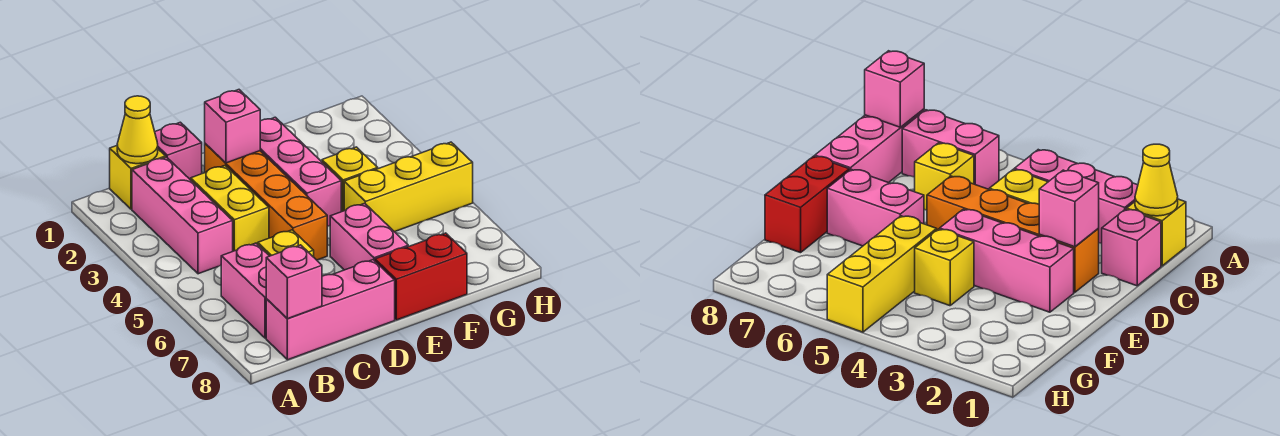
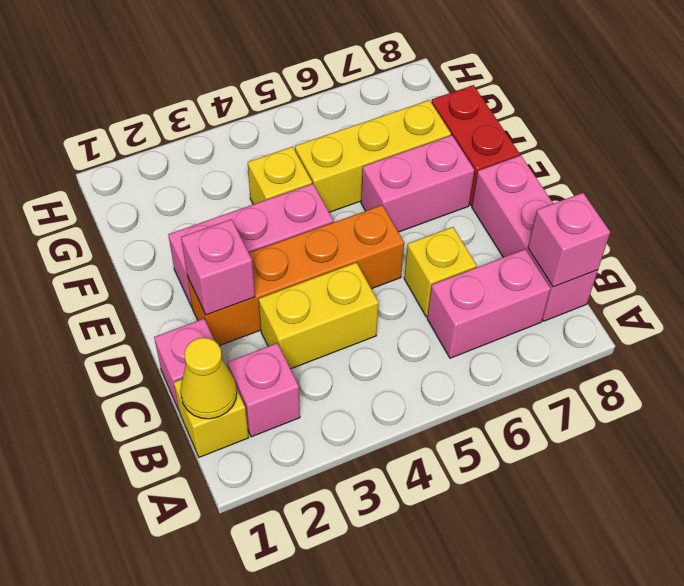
pink brick B2:B4 level 1 -> pink brick B2 level 1
yellow brick F5:H5 level 1 -> yellow brick F5:F7 level 1

